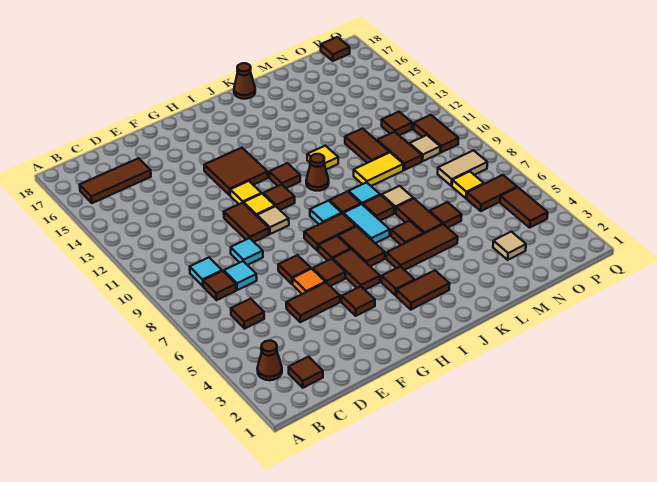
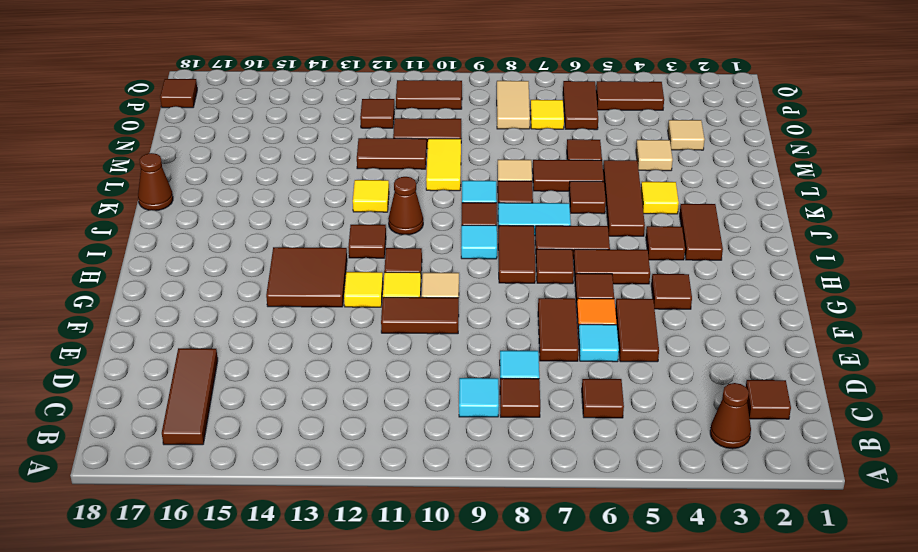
cyan tile E9 level 1 -> cyan tile E6 level 1
brown tile F7 level 1 -> brown tile E7:F7 level 1
none -> yellow tile K4 level 1
tan tile O10 level 1 -> tan tile M4 level 1

